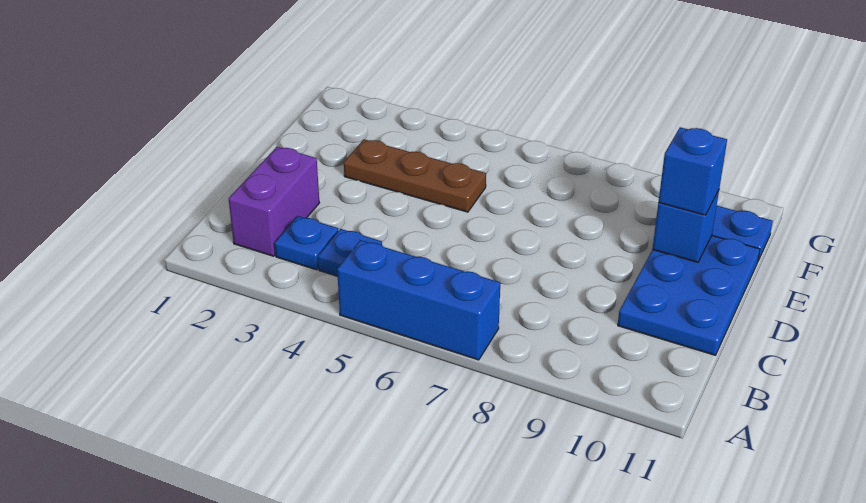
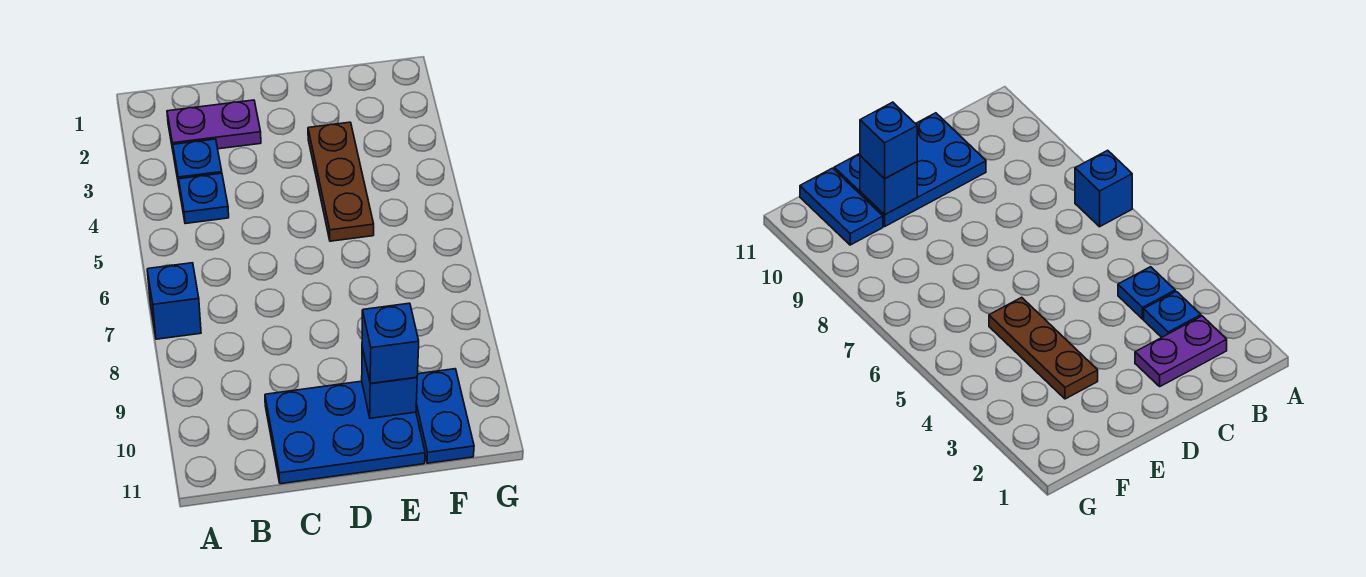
blue brick A5:A7 level 1 -> blue brick A7 level 1
purple brick B2:C2 level 1 -> purple plate B2:C2 level 1

